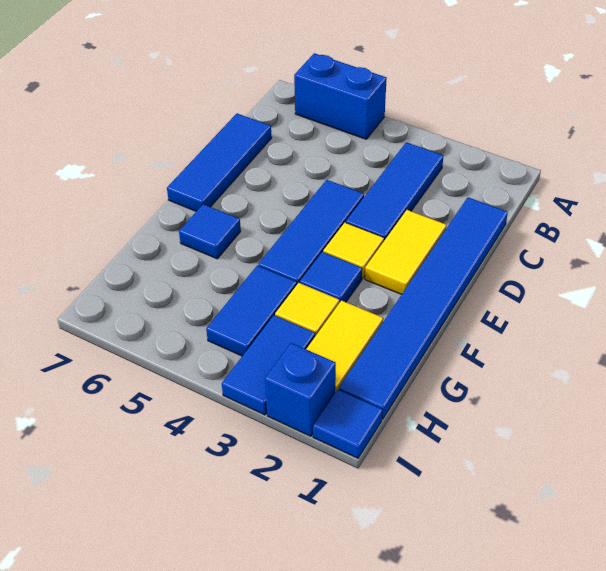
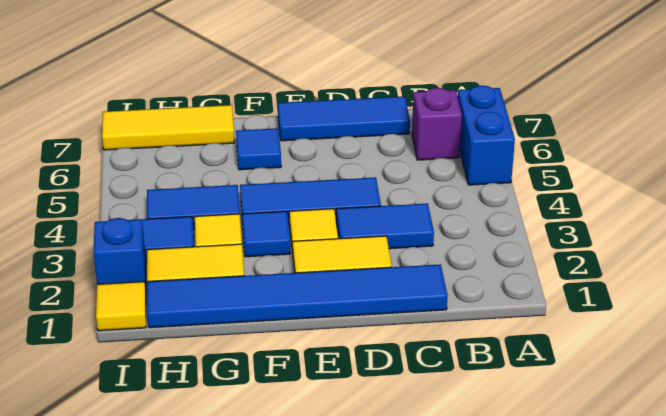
blue tile B3:D3 level 1 -> blue tile C3:D3 level 1
none -> purple brick B6 level 1
none -> yellow tile G7:I7 level 1
blue tile I1 level 1 -> yellow tile I1 level 1

